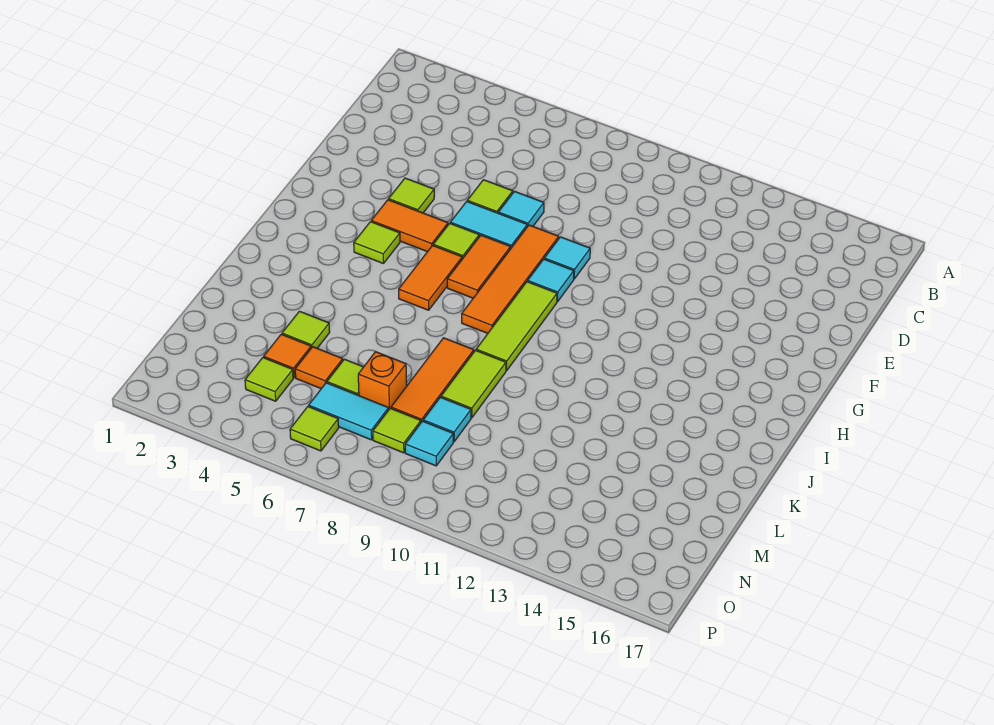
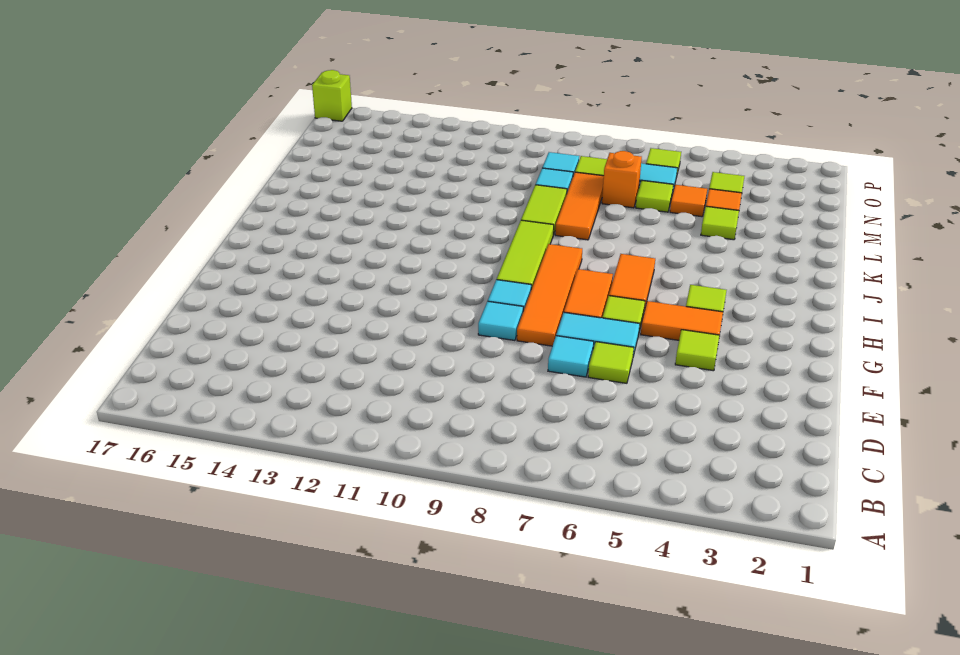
none -> lime brick P17 level 1

